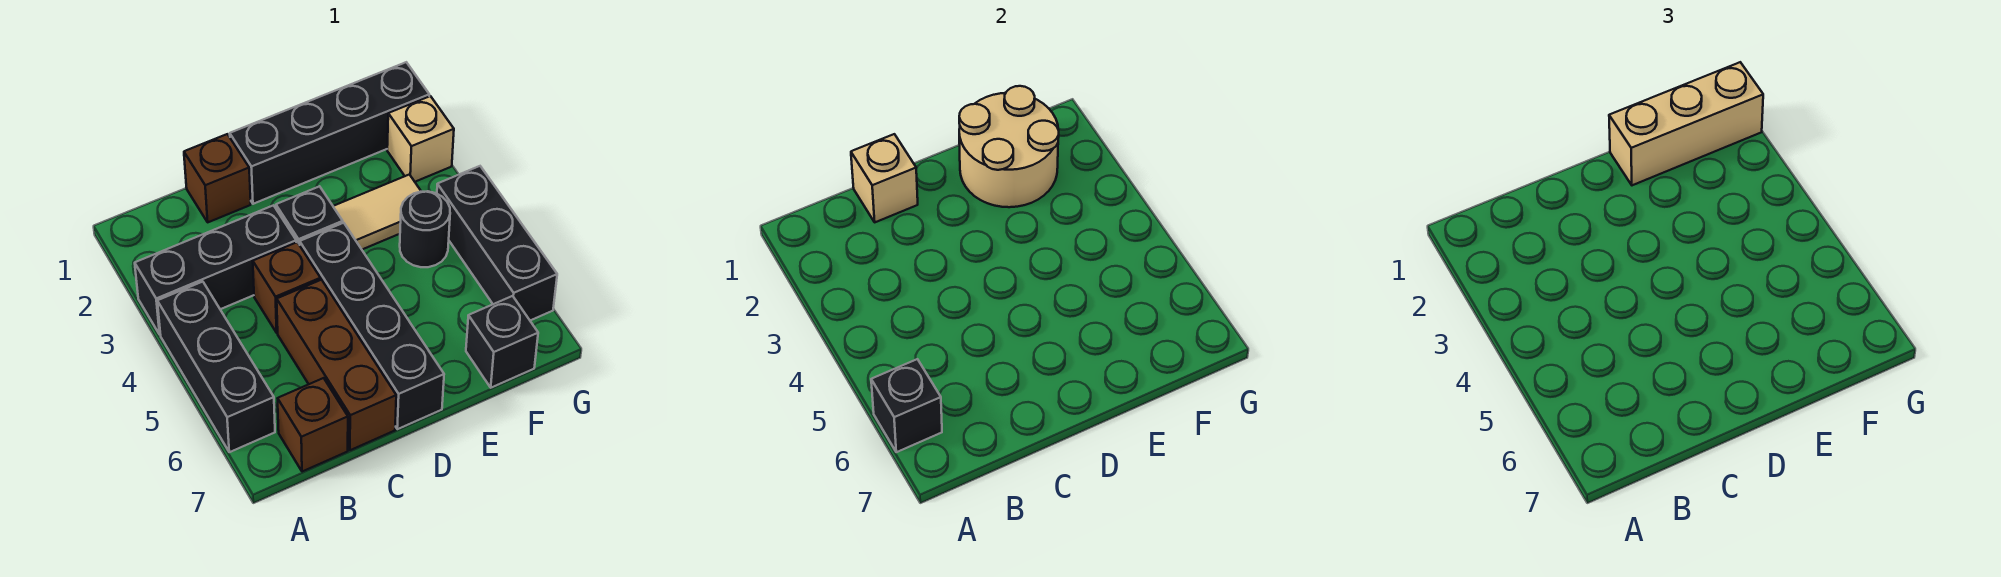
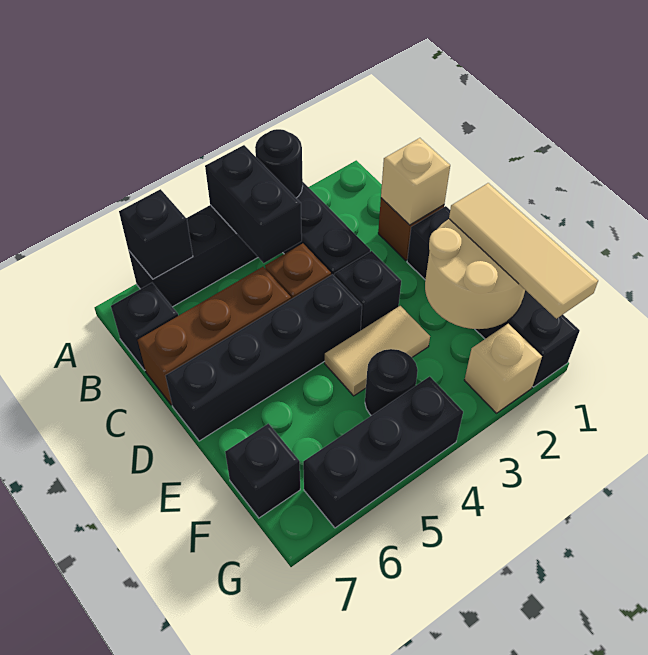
none -> black round brick A3 level 2
none -> black brick A4:B4 level 2
brown brick B7 level 1 -> black brick B7 level 1
tan brick E1:G1 level 3 -> tan tile E1:G1 level 3
tan tile E3:F3 level 1 -> tan tile E3:E4 level 1

